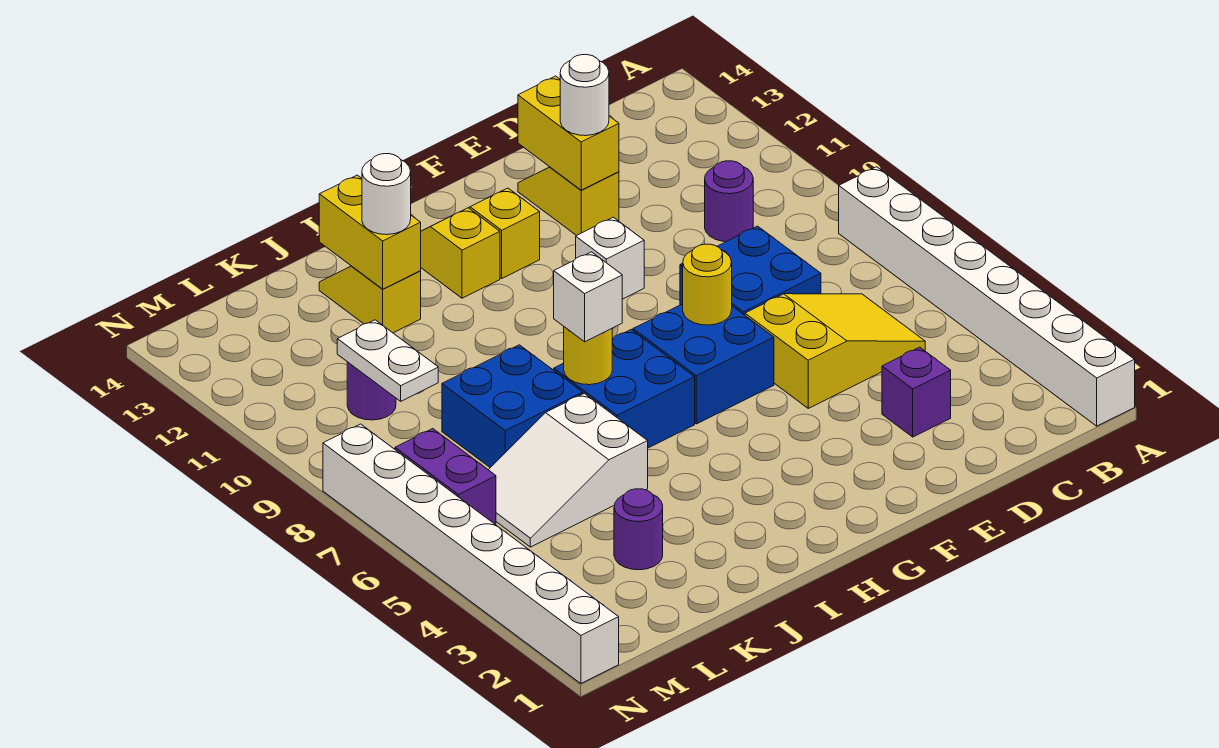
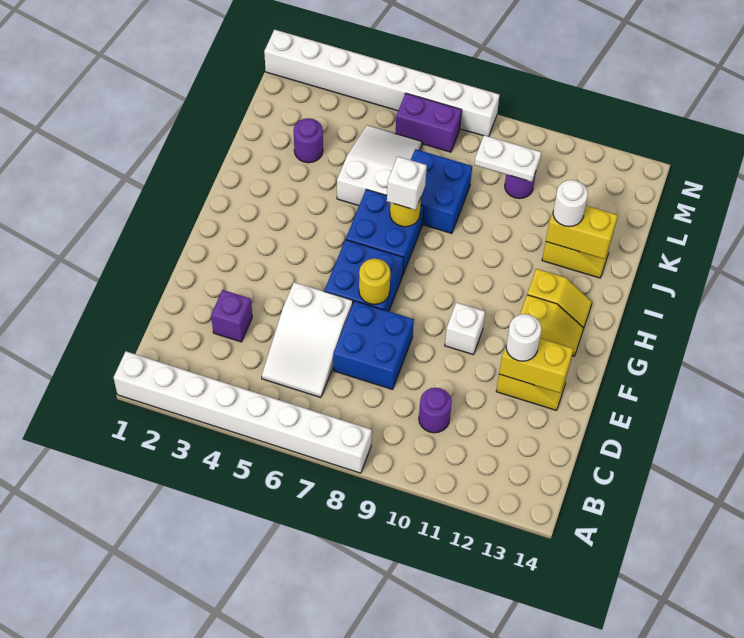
yellow slope C5:E6 level 1 top E -> white slope C5:E6 level 1 top E

